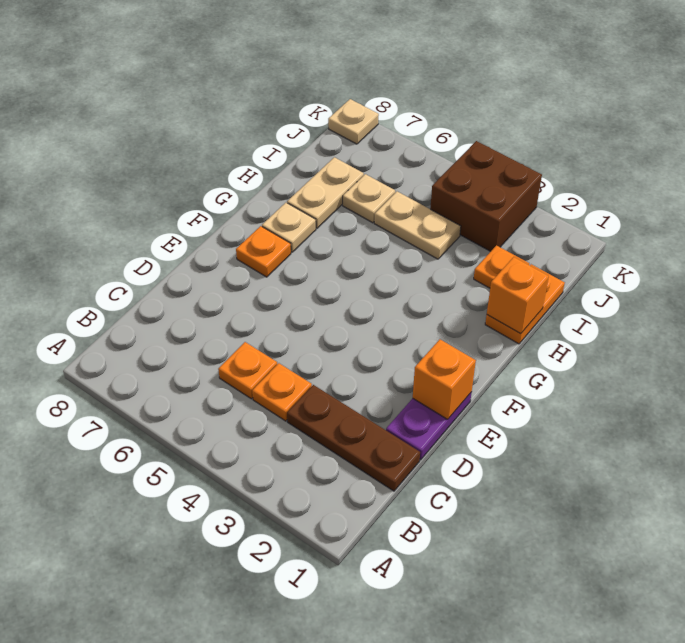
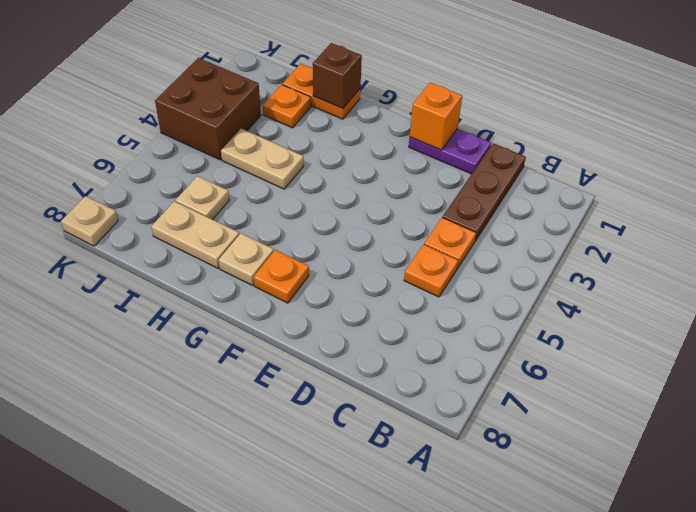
orange brick H1 level 2 -> brown brick H1 level 2
tan plate I4:I5 level 1 -> tan plate H4:I4 level 1

